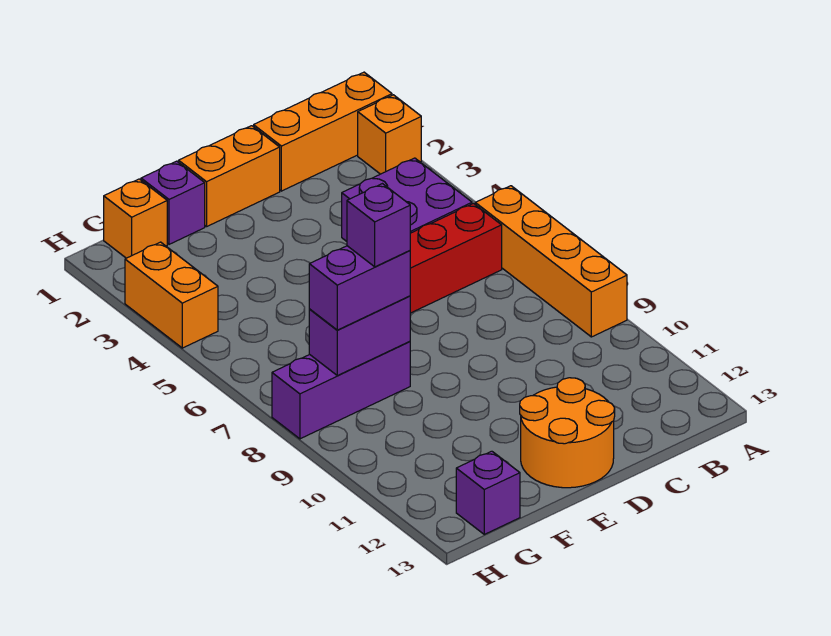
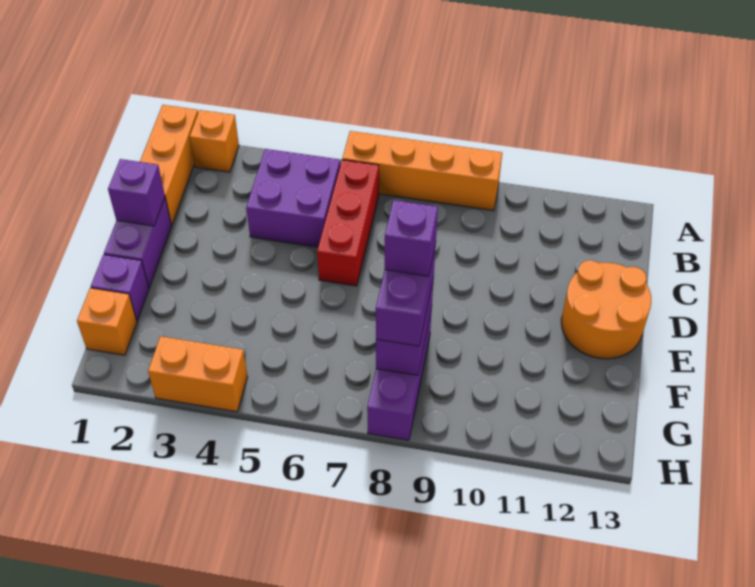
orange brick D1:E1 level 1 -> purple brick D1:E1 level 1
purple brick G13 level 1 -> purple brick D1 level 2

